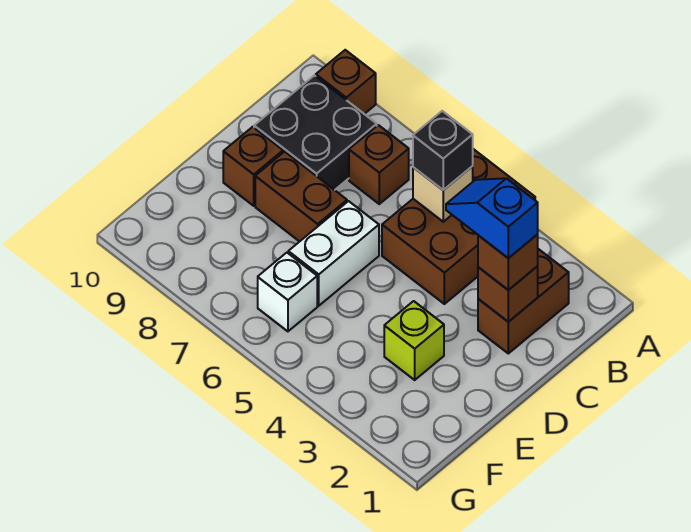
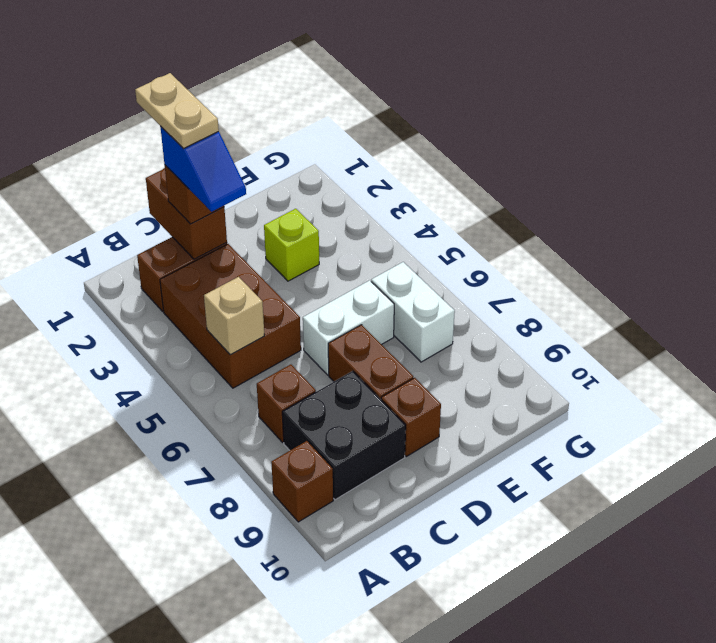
brown brick A4:C5 level 1 -> brown brick B3:C5 level 1
black brick B5 level 3 -> none
none -> tan plate C1:C2 level 5
brown brick C2 level 2 -> brown brick C1:C2 level 2
white brick F6 level 1 -> white brick F6:F7 level 1

